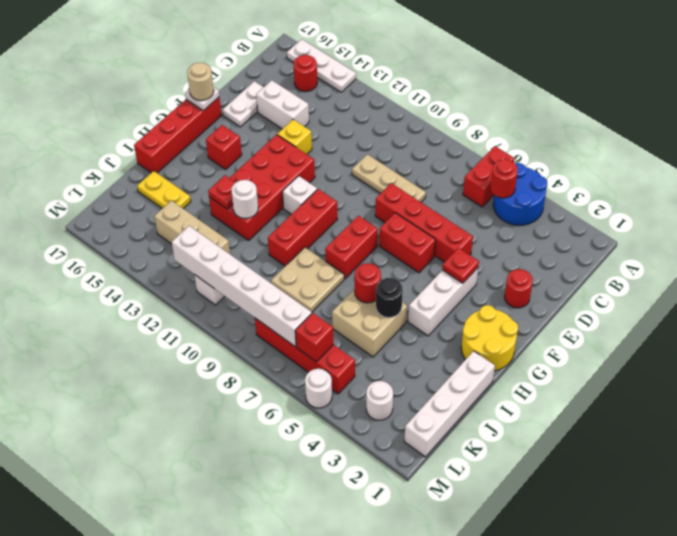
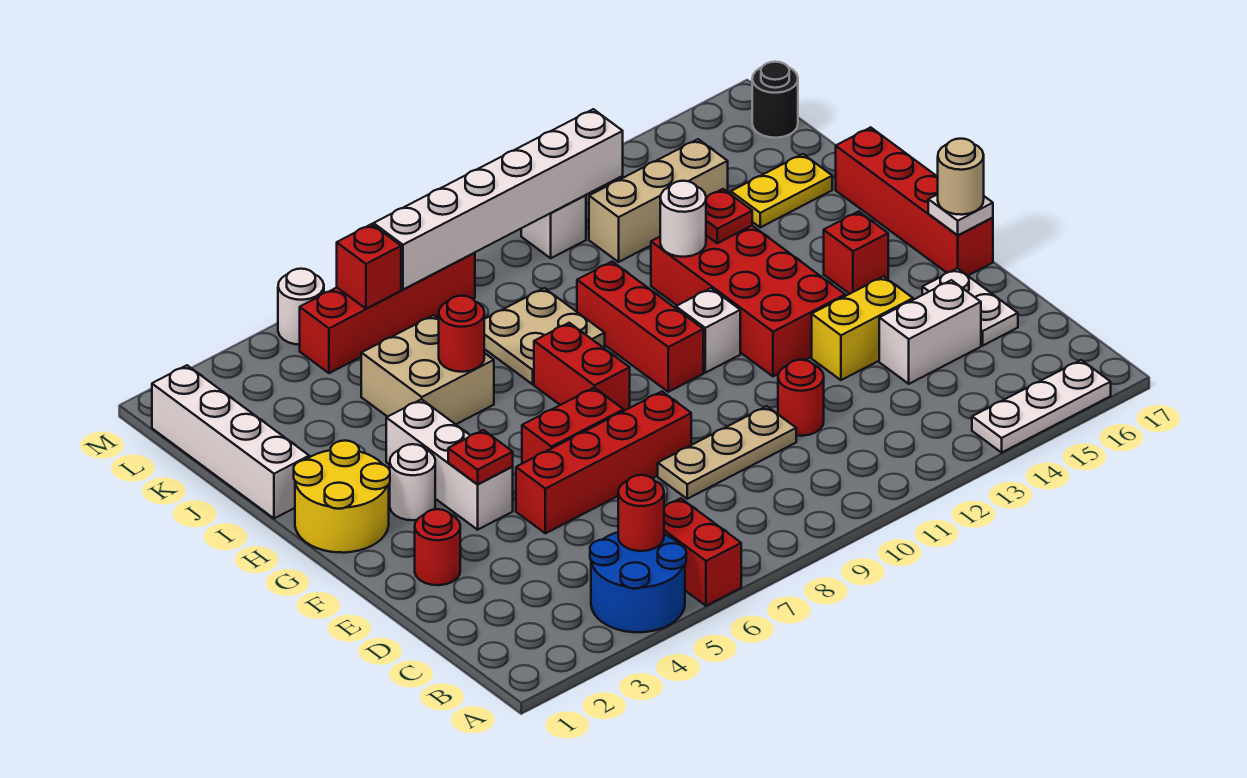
red round brick B15 level 1 -> red round brick D11 level 1
yellow brick E13 level 1 -> yellow brick E13:E14 level 1
black round brick I5 level 2 -> black round brick L17 level 1
white round brick L3 level 1 -> white round brick G3 level 1

